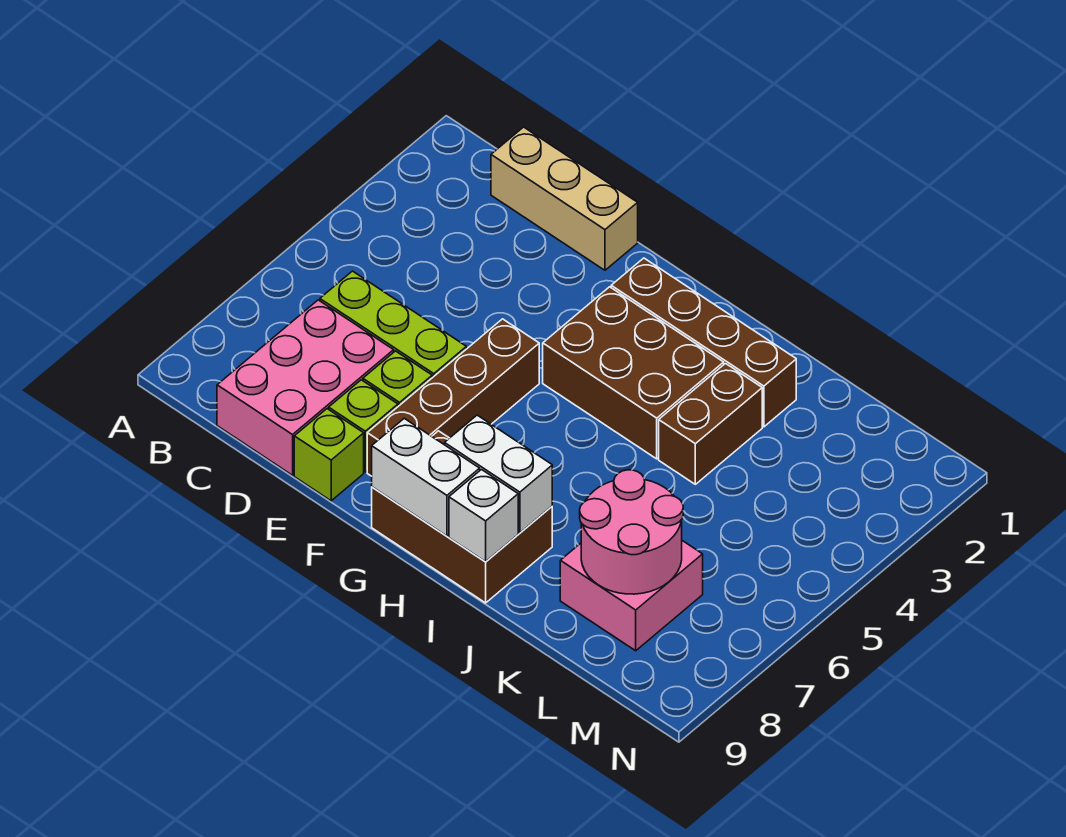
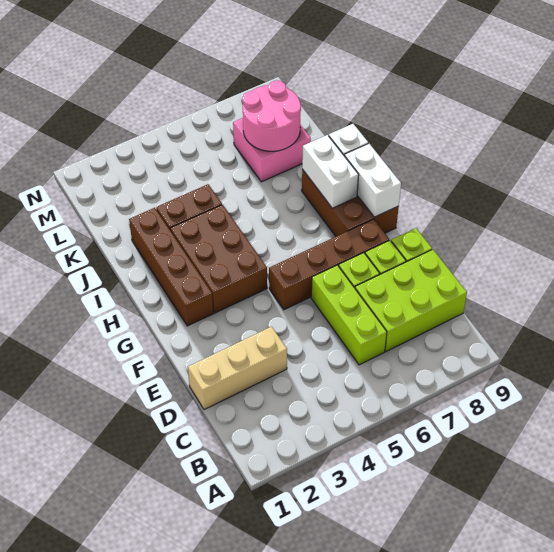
tan brick C1:E1 level 1 -> tan brick D1:D3 level 1
pink brick C7:D9 level 1 -> lime brick C7:D9 level 1

